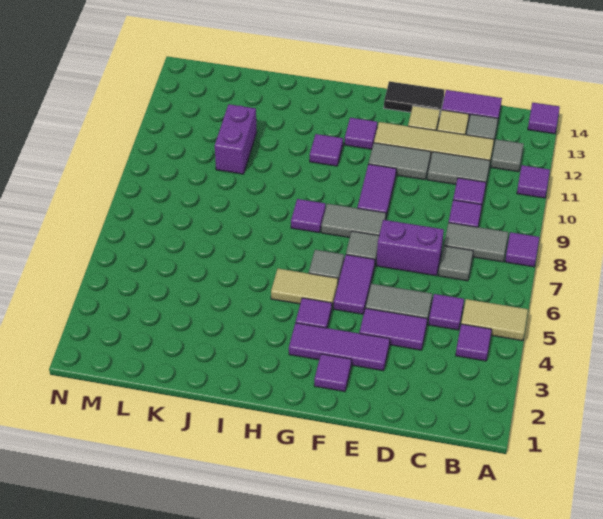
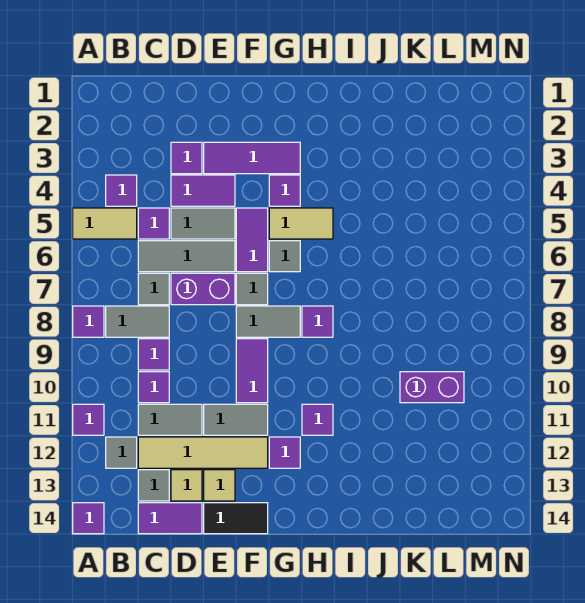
none -> grey tile C6:E6 level 1
purple tile F2 level 1 -> purple tile D3 level 1
purple brick K10:K11 level 1 -> purple brick K10:L10 level 1

